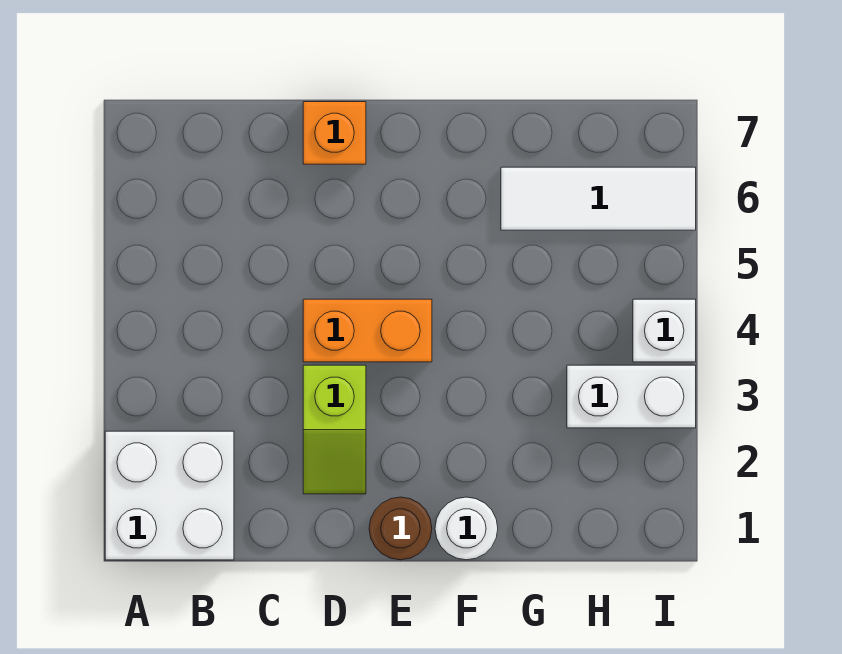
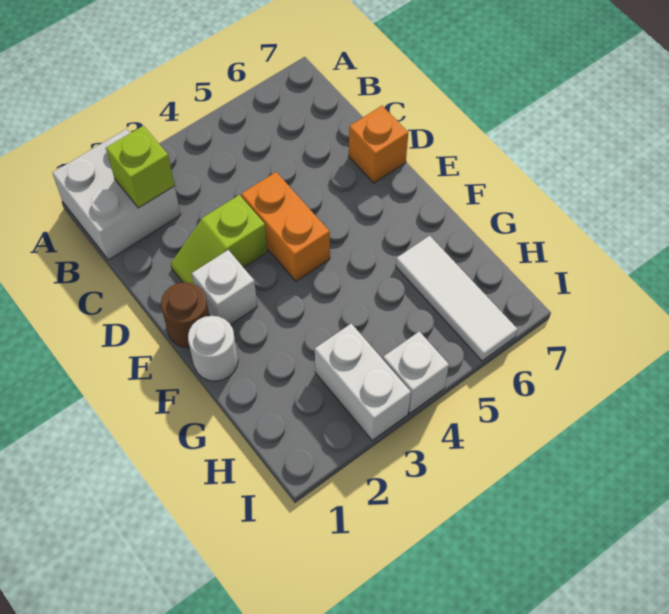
none -> lime brick B2 level 2
none -> white brick E2 level 1

